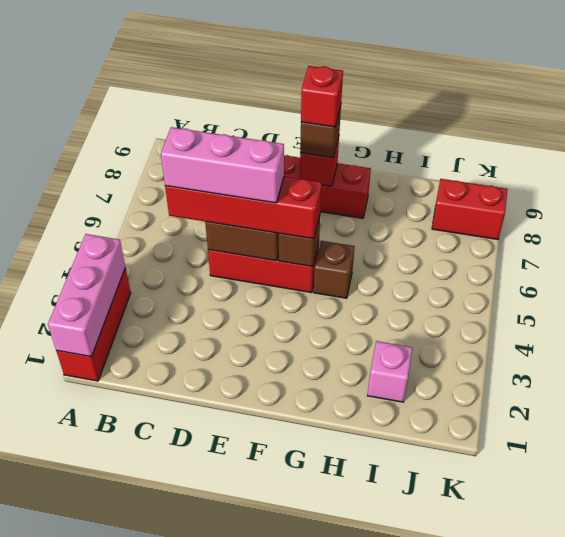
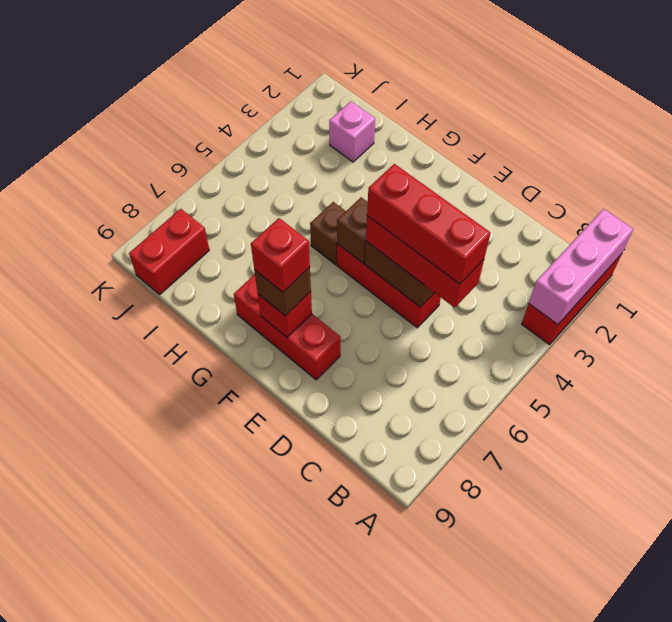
red brick C5:F5 level 3 -> red brick C5:E5 level 3
pink brick C5:E5 level 4 -> red brick C5:E5 level 4
red brick J8:K8 level 1 -> red brick J8:J9 level 1

